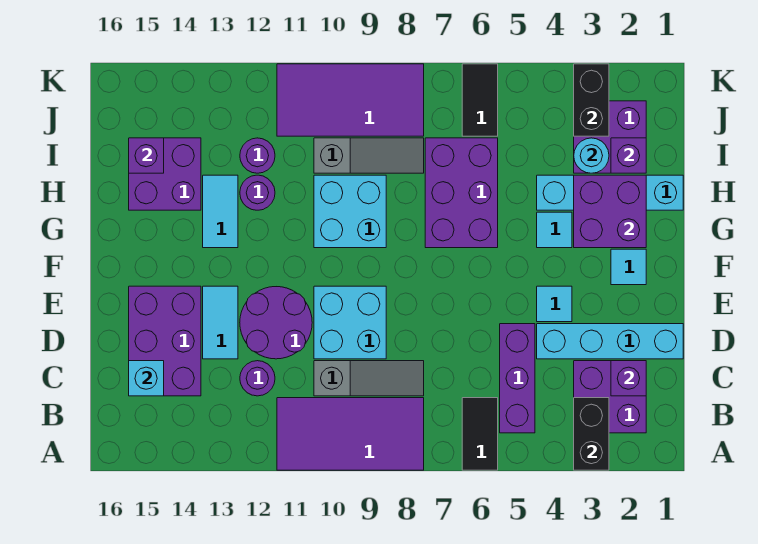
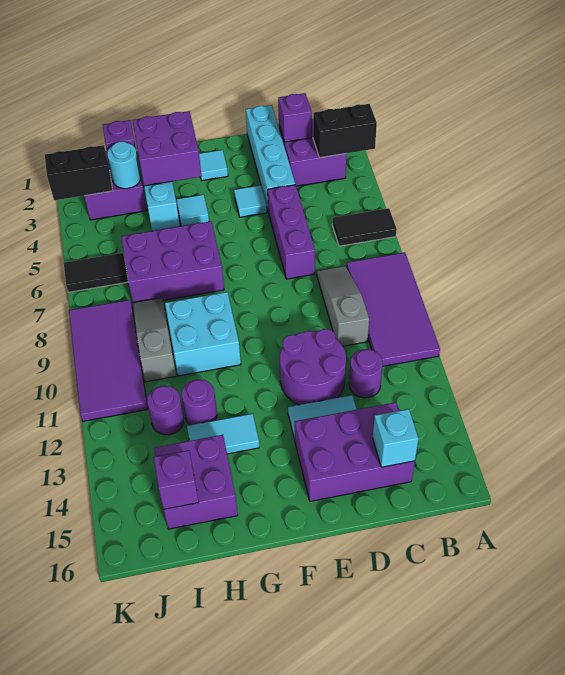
purple brick B5:D5 level 1 -> purple brick D5:D7 level 1
cyan brick D9:E10 level 1 -> none

